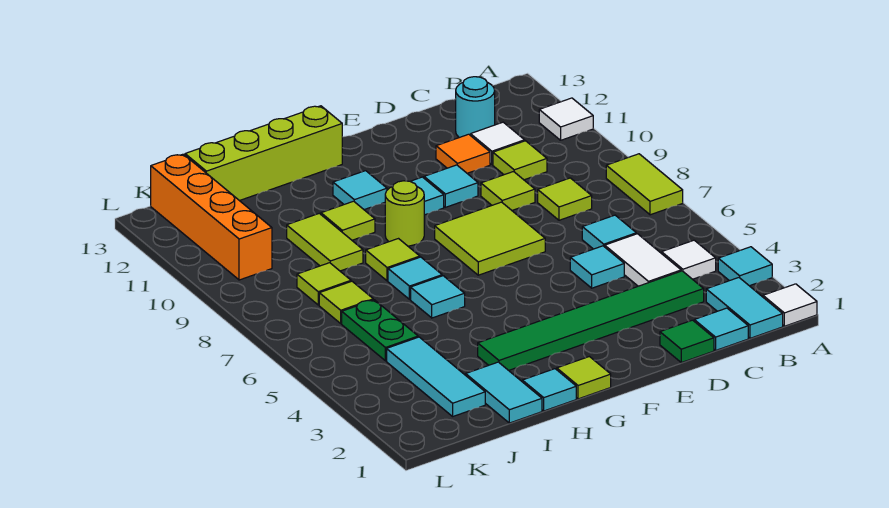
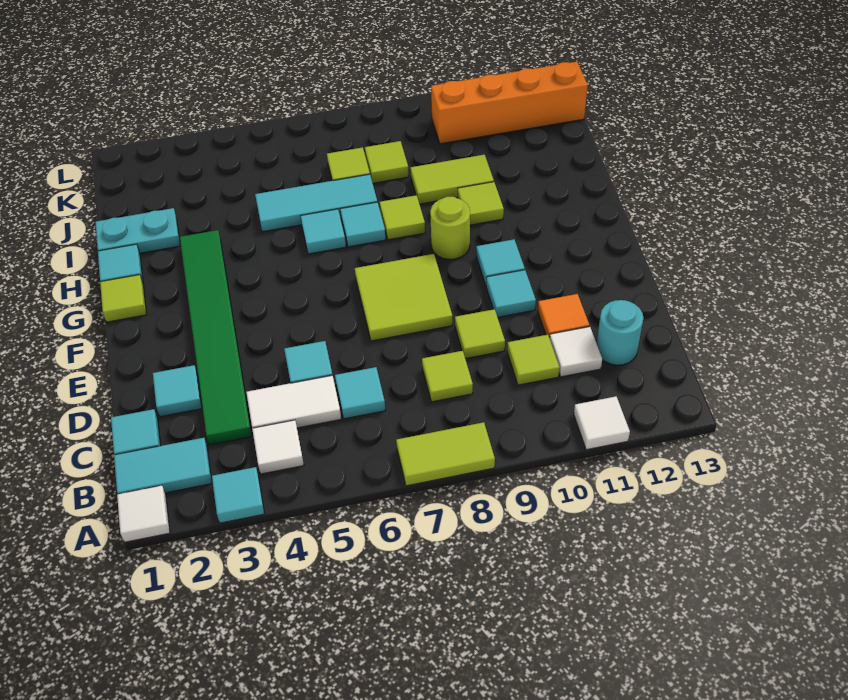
green tile D1 level 1 -> none
cyan tile G11 level 1 -> cyan tile D2 level 1
lime brick G13:J13 level 1 -> none
cyan tile I1:I2 level 1 -> cyan plate I1:I2 level 1
cyan tile J2:J4 level 1 -> cyan tile I5:I7 level 1
green plate J5:J6 level 1 -> none

